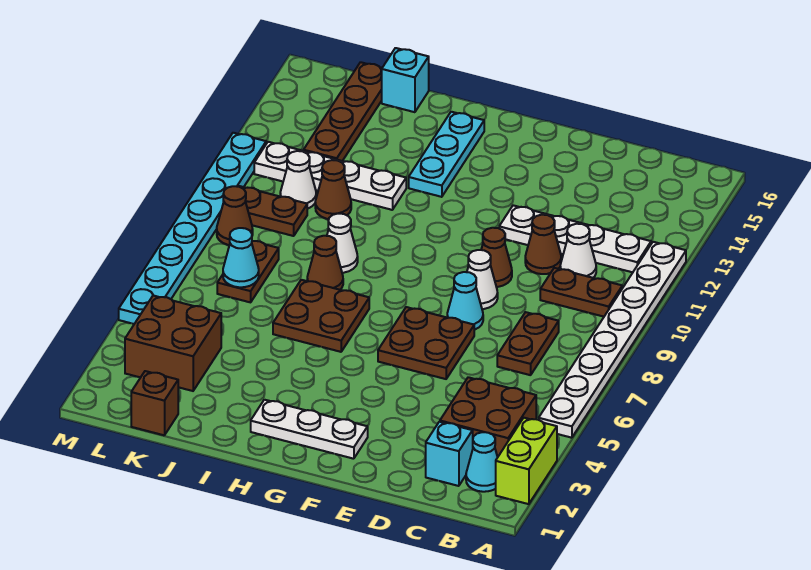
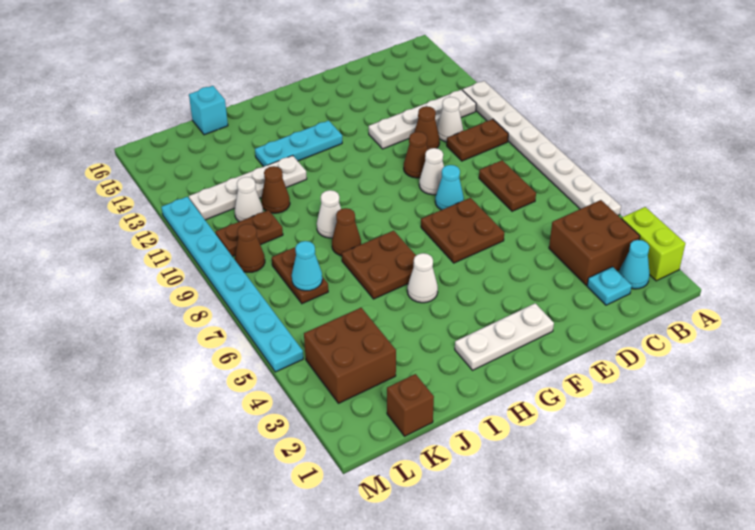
cyan brick C2 level 1 -> cyan plate C2 level 1
none -> white cone H5 level 1
cyan plate H13:H15 level 1 -> cyan plate G13:I13 level 1
brown plate K13:K16 level 1 -> none

